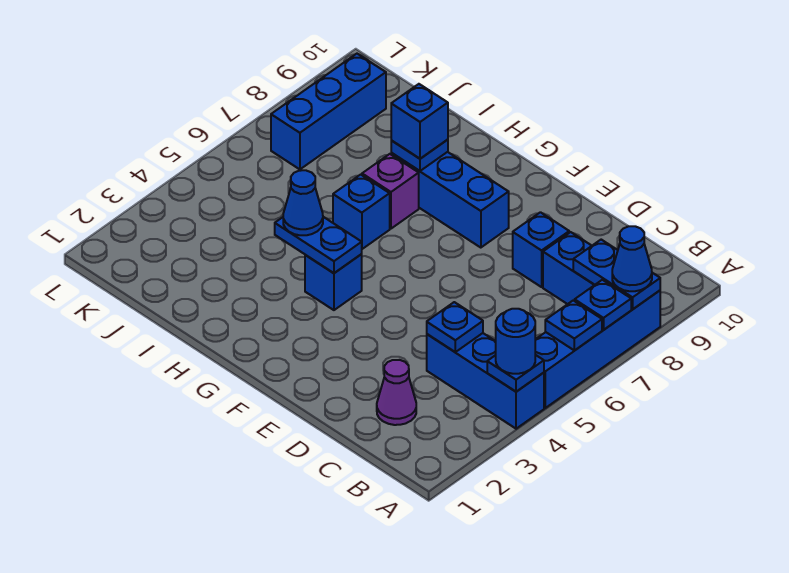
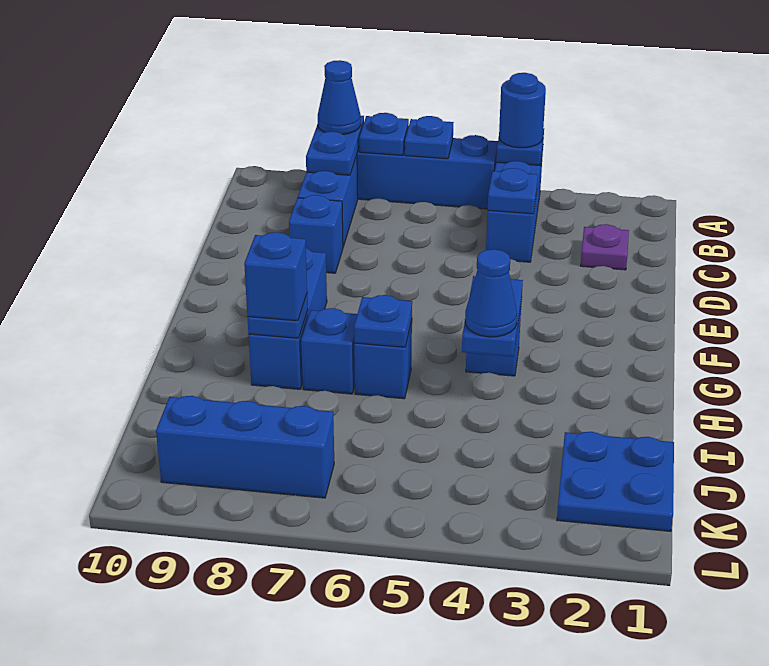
purple cone C2 level 1 -> purple plate C2 level 1
none -> blue plate H6 level 2
purple brick H7 level 1 -> blue brick H7 level 1
none -> blue plate J1:K2 level 1

